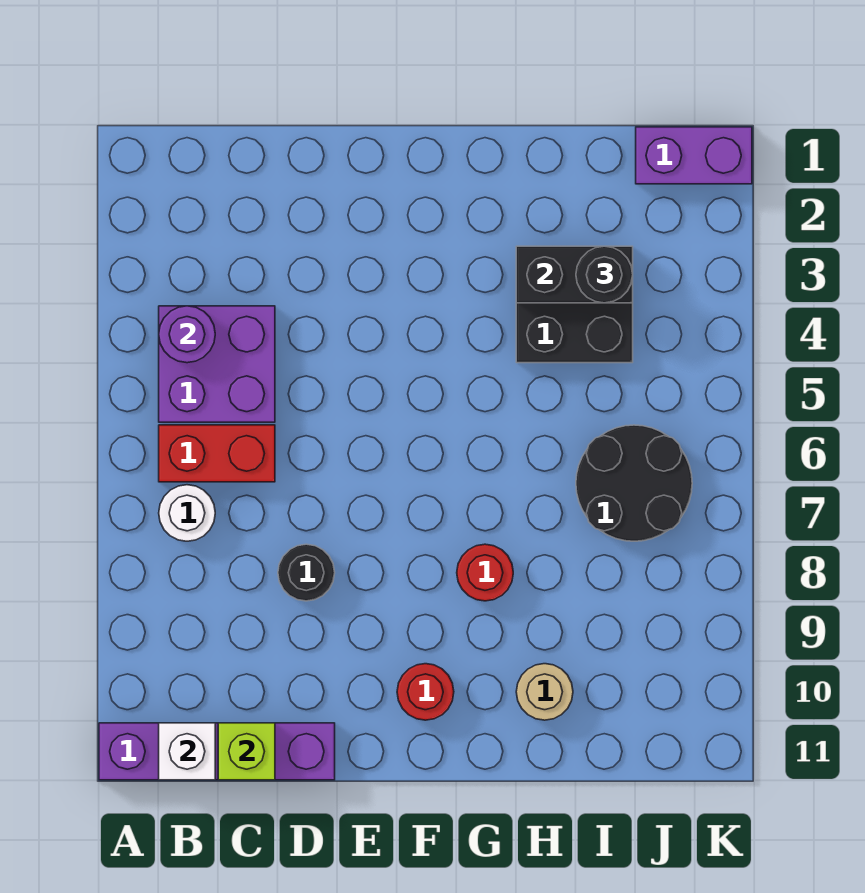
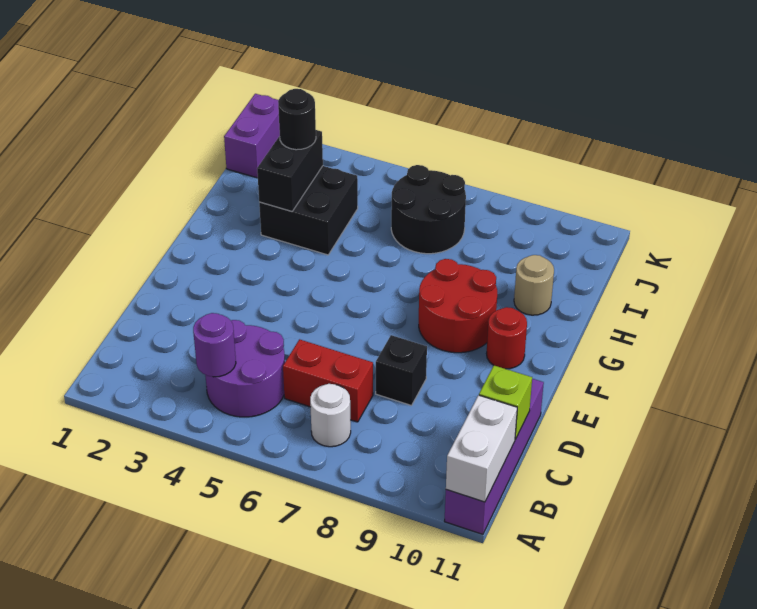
purple brick B4:C5 level 1 -> purple round brick B4:C5 level 1
red brick B6:C6 level 1 -> red brick C6:C7 level 1
white brick B11 level 2 -> white brick A11:B11 level 2
black round brick D8 level 1 -> black brick D8 level 1
red round brick G8 level 1 -> red round brick F8:G9 level 1

